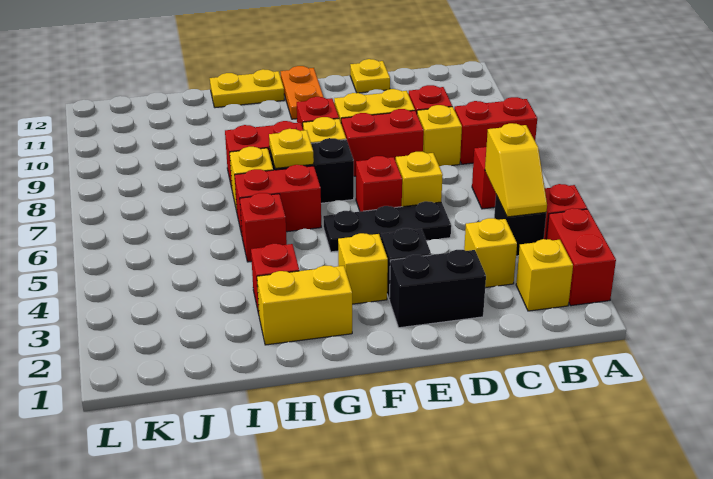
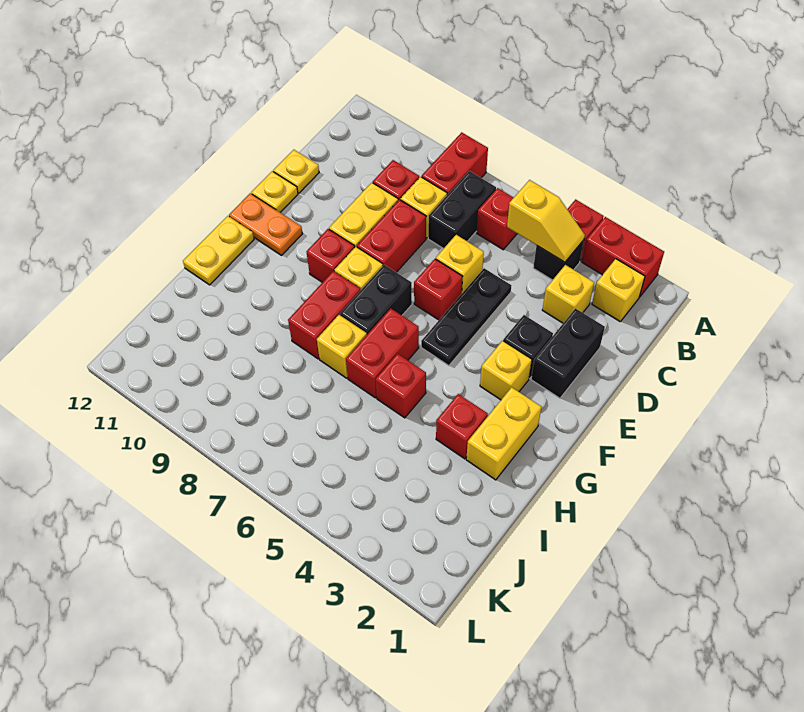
none -> black brick B7:C7 level 1
yellow plate G7 level 2 -> yellow plate E12 level 1

